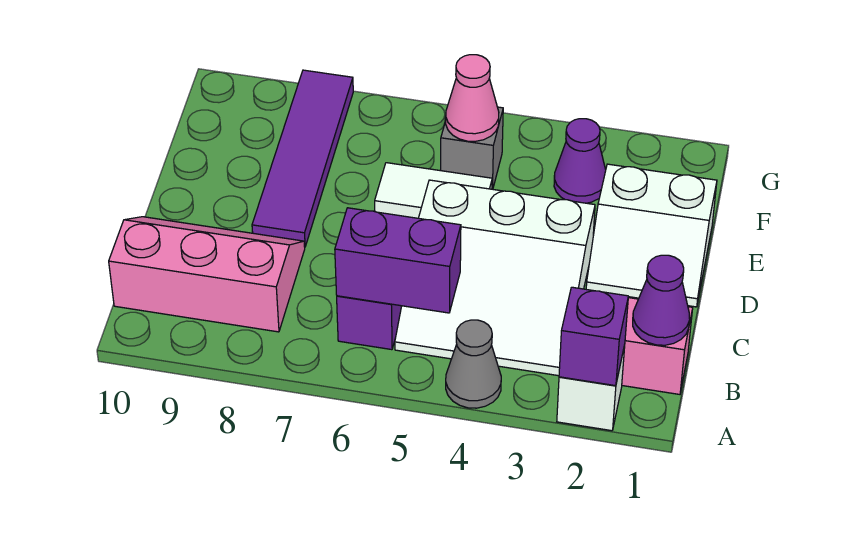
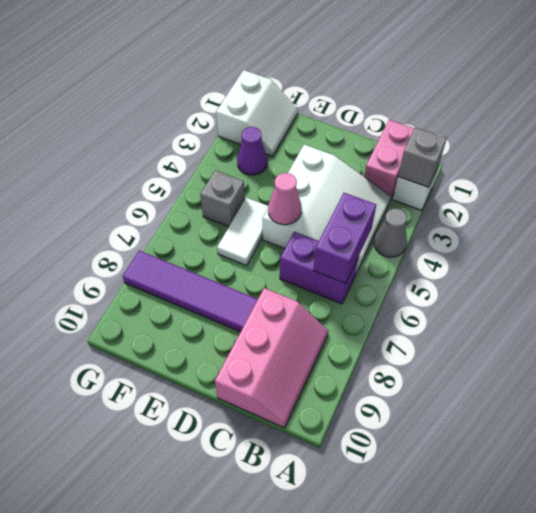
purple brick A2 level 2 -> grey brick A2 level 2
purple cone B1 level 2 -> none
pink slope B8:C10 level 1 top B -> pink slope B8:C10 level 1 top C
white slope D1:E2 level 1 top E -> white slope F1:G2 level 1 top G
pink cone F5 level 2 -> pink cone D5 level 2

